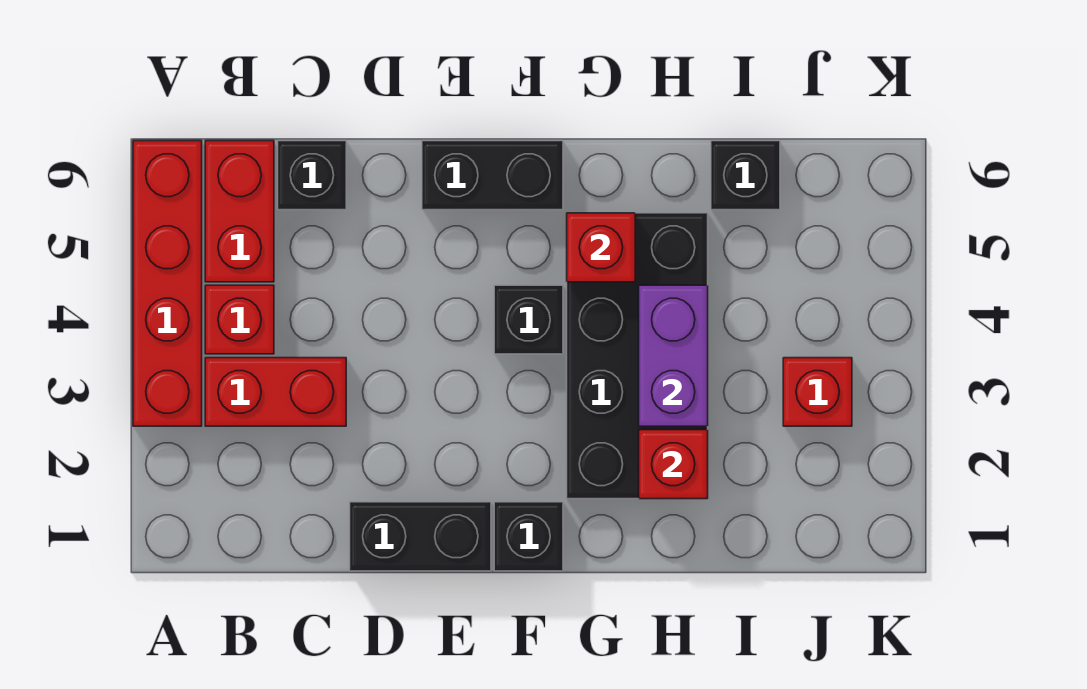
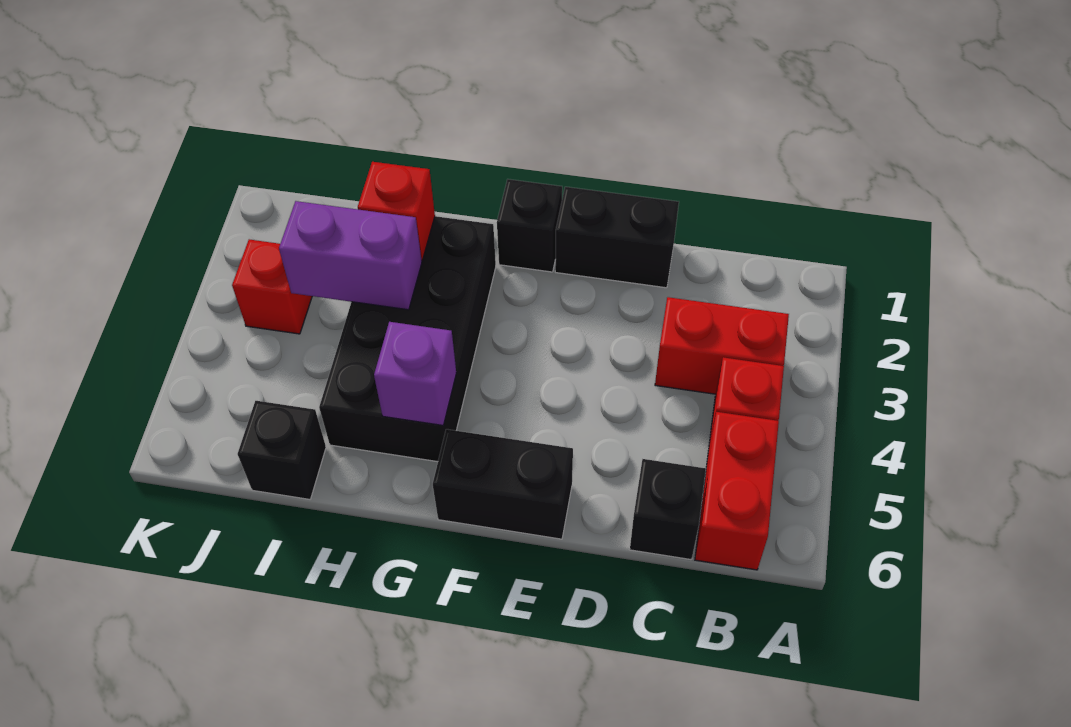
red brick A3:A6 level 1 -> none
black brick F4 level 1 -> none
red brick G5 level 2 -> purple brick G5 level 2
purple brick H3:H4 level 2 -> purple brick H3:I3 level 2

